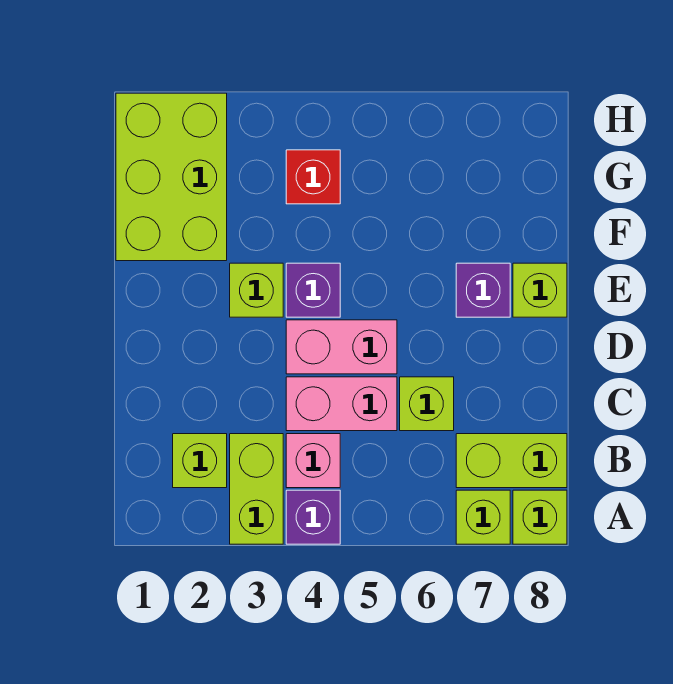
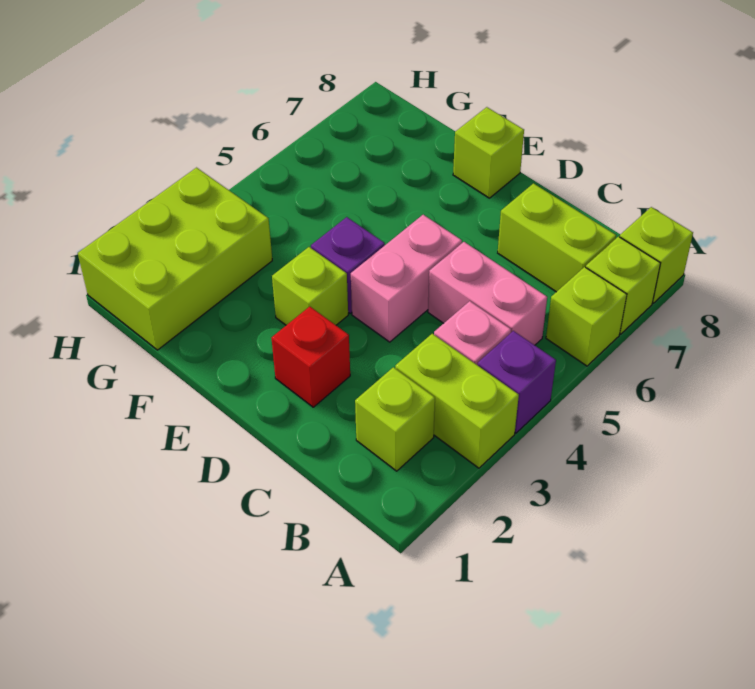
lime brick B7:B8 level 1 -> lime brick B7:C7 level 1
pink brick C4:C5 level 1 -> pink brick B5:C5 level 1
lime brick C6 level 1 -> lime brick A6 level 1
purple brick E7 level 1 -> none
lime brick F1:H2 level 1 -> lime brick G1:H3 level 1
red brick G4 level 1 -> red brick D2 level 1

